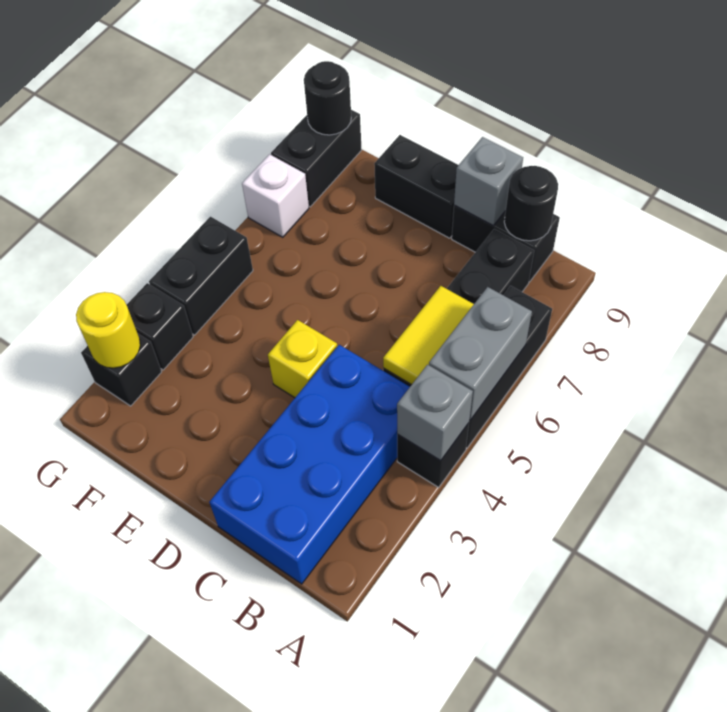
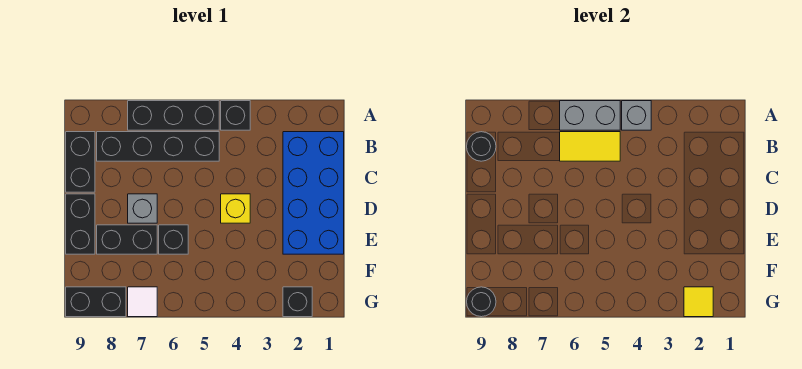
blue brick B1:C4 level 1 -> blue brick B1:E2 level 1
grey brick C9 level 2 -> grey brick D7 level 1
yellow round brick G2 level 2 -> yellow tile G2 level 2
black brick G3 level 1 -> black brick E6 level 1
black brick G4:G5 level 1 -> black brick E7:E8 level 1
white brick G7 level 1 -> white tile G7 level 1

